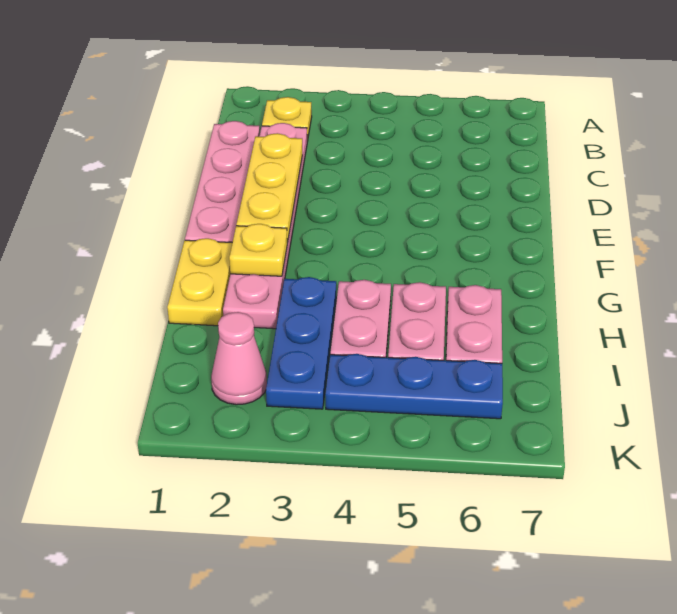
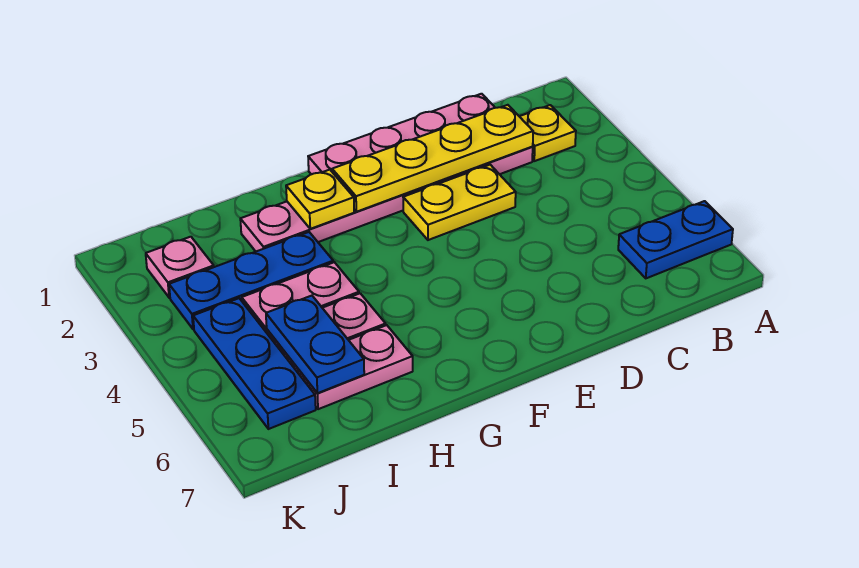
none -> blue plate A6:B6 level 1
yellow plate D2:F2 level 2 -> yellow plate C2:F2 level 2
yellow plate G1:H1 level 1 -> yellow plate D3:E3 level 1
none -> blue plate I5:I6 level 2
pink cone J2 level 1 -> pink plate J2 level 1

